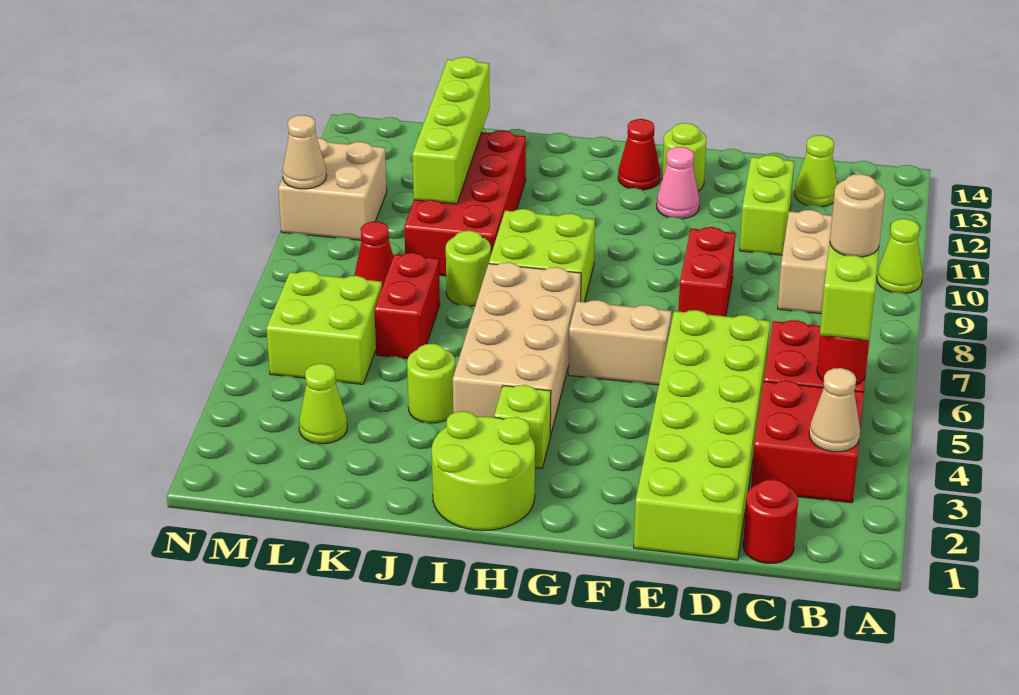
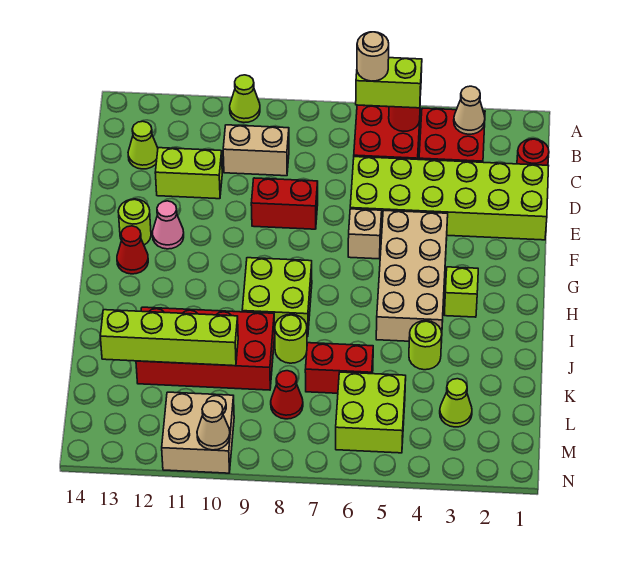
tan brick F6:G6 level 1 -> tan brick F6 level 1
lime round brick H1:I2 level 1 -> none
tan brick H4:I7 level 1 -> tan brick F4:I5 level 1

